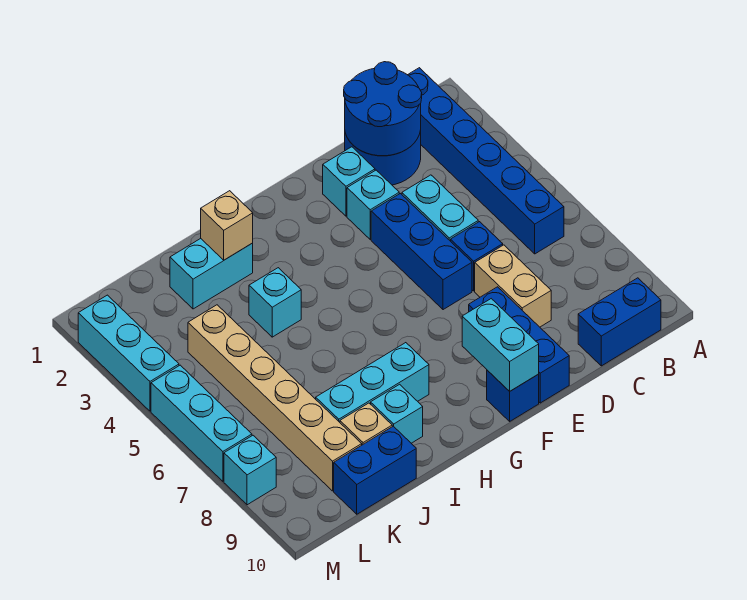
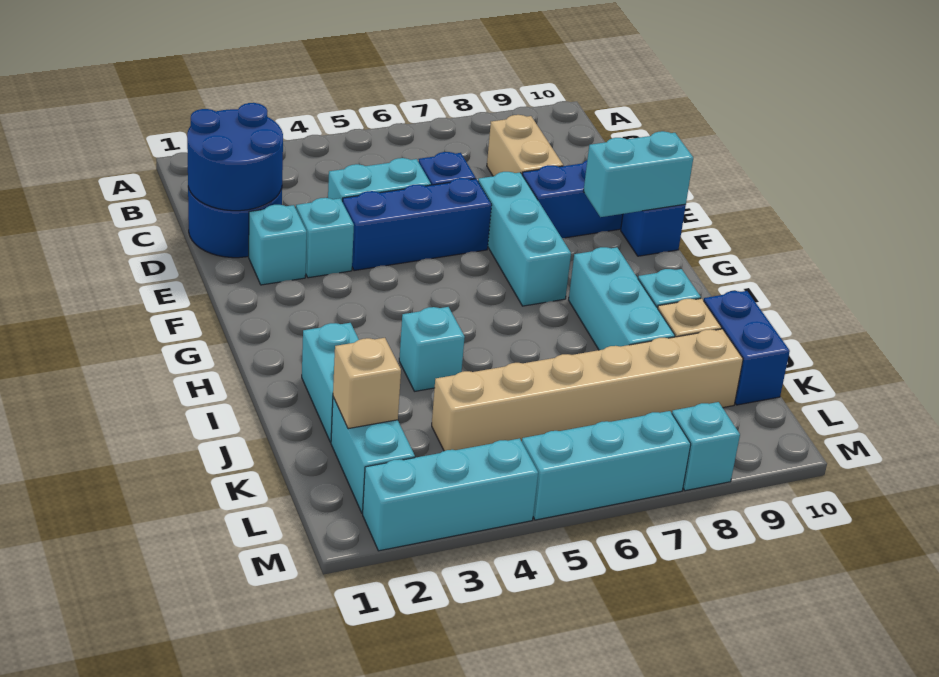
blue brick B1:B6 level 1 -> none
blue brick B10:C10 level 1 -> none
tan brick D7:D8 level 1 -> tan brick C8:D8 level 1
none -> cyan brick E7:G7 level 1
tan brick I2 level 2 -> tan brick K2 level 2
none -> cyan brick K2:L2 level 1

